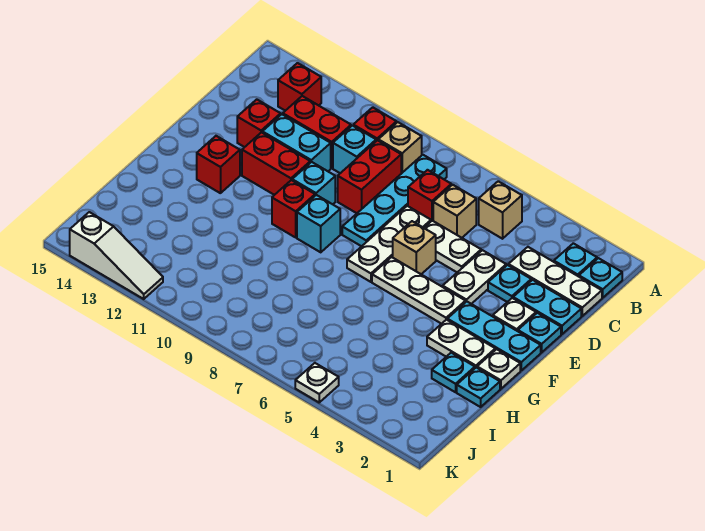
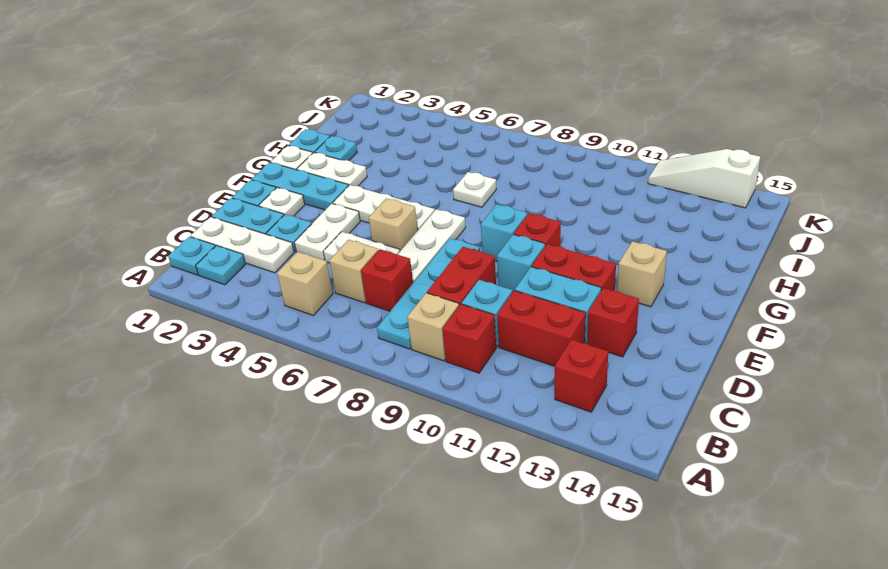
red brick F13 level 1 -> tan brick F13 level 1
white plate K5 level 1 -> white plate H7 level 1

